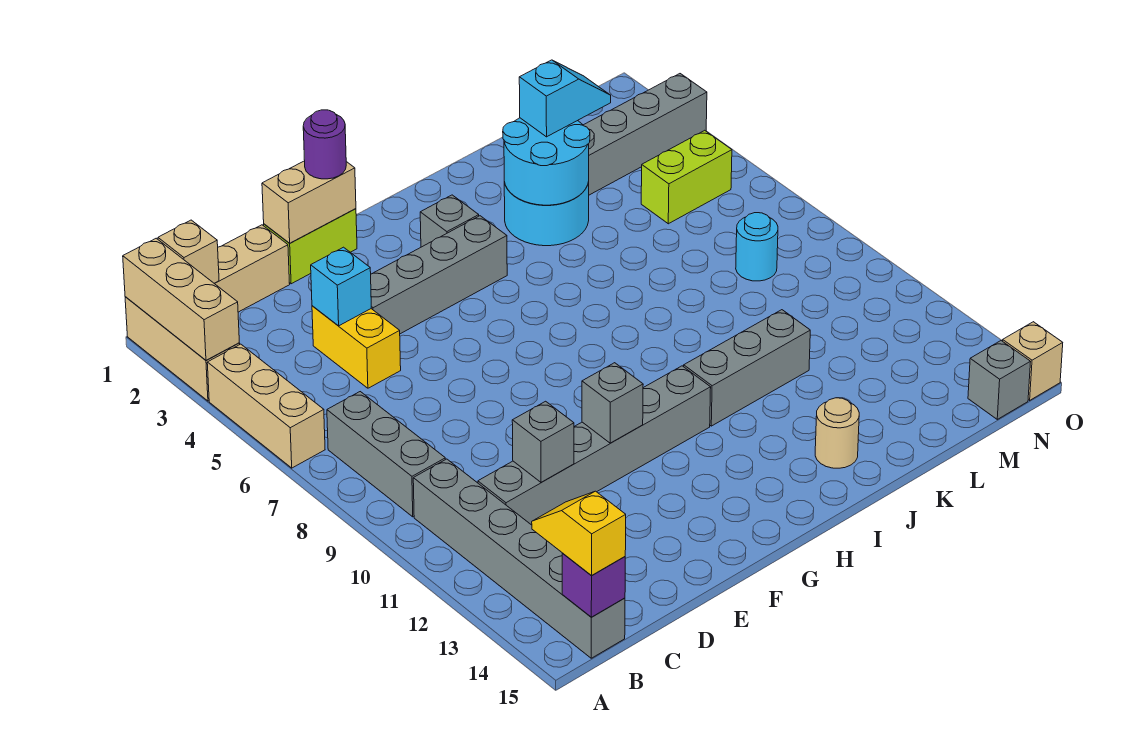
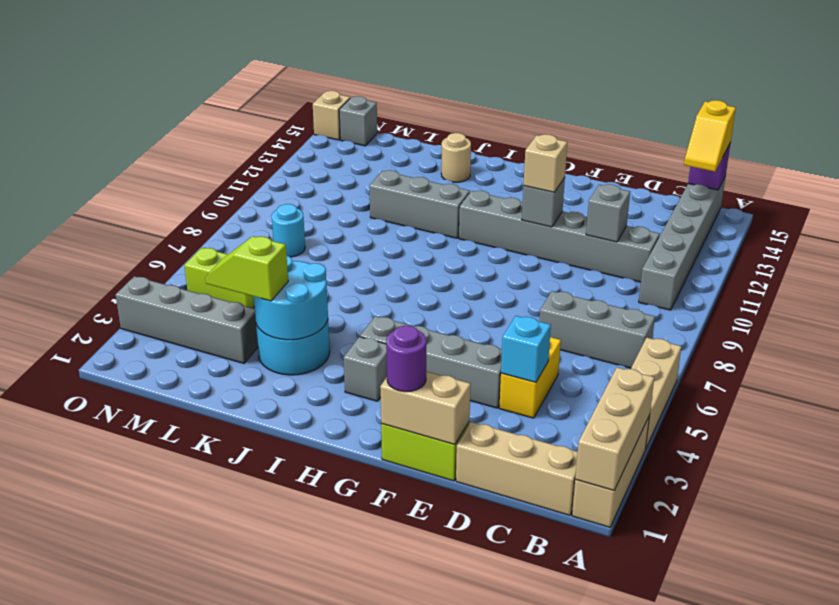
tan brick B1 level 2 -> tan brick F11 level 3
grey brick B7:B9 level 1 -> grey brick B7:D7 level 1
cyan slope K3:L3 level 3 top K -> lime slope K3:L3 level 3 top K

